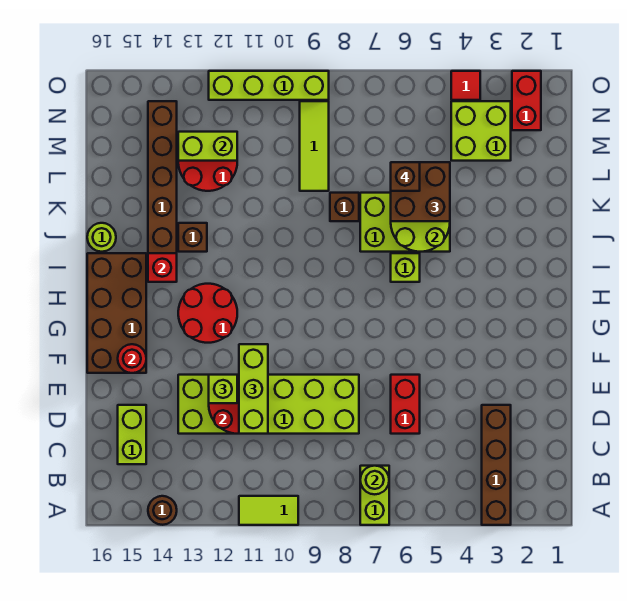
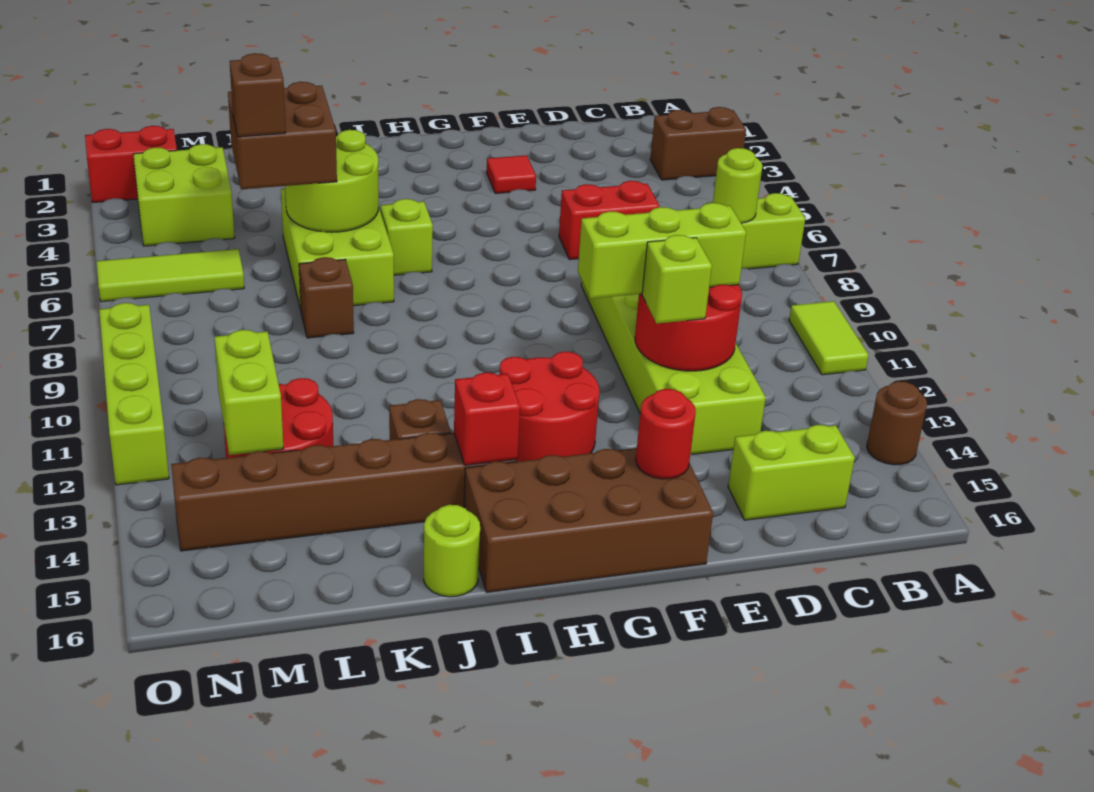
brown brick A3:D3 level 1 -> brown brick A3:B3 level 1
lime tile L9:N9 level 1 -> lime tile M6:O6 level 1
red tile O4 level 1 -> red tile F3 level 1

